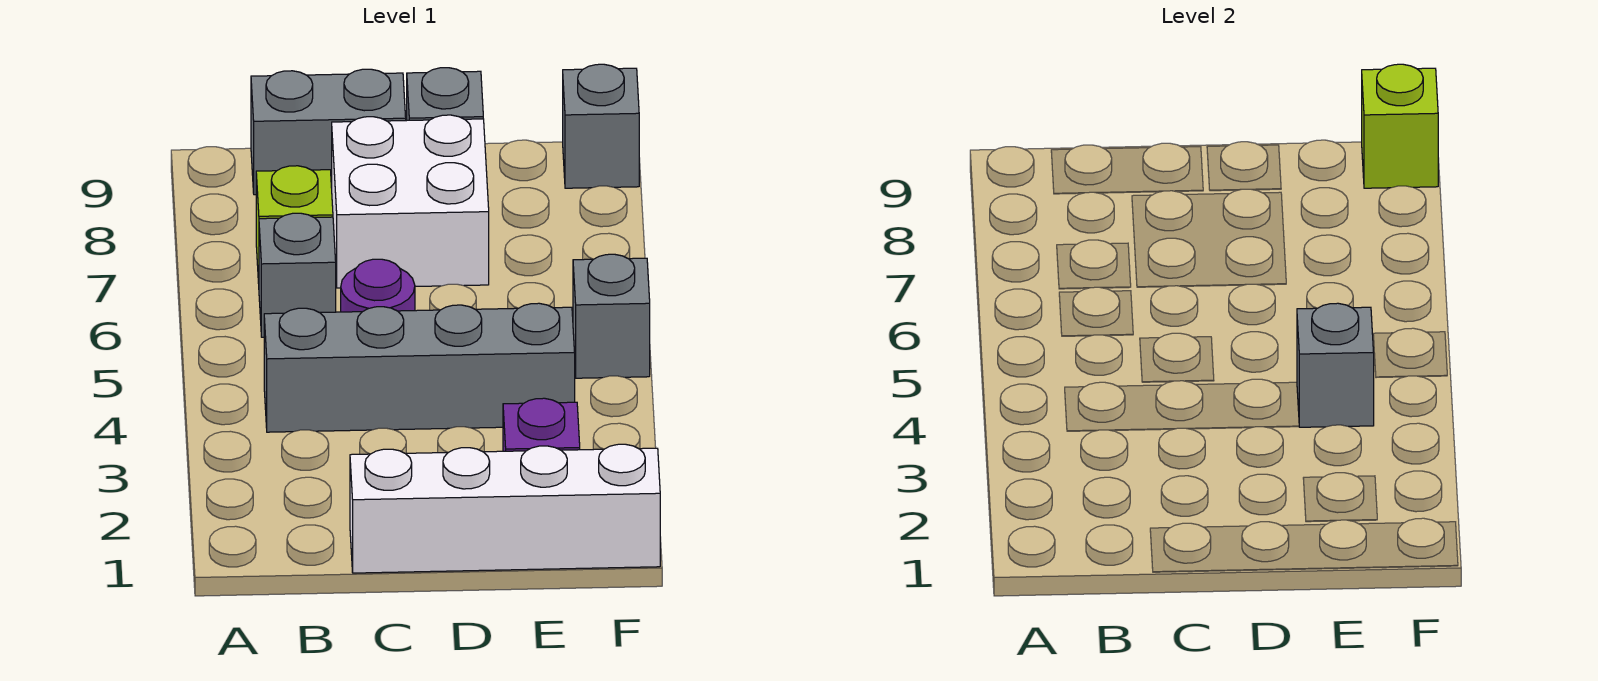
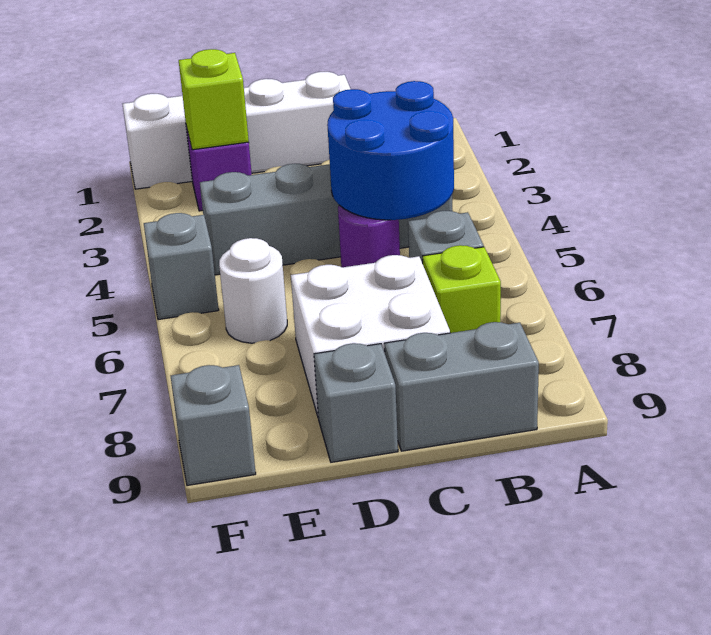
none -> blue round brick B4:C5 level 2
grey brick E4 level 2 -> none
none -> white round brick E6 level 1
lime brick F9 level 2 -> lime brick E2 level 2

